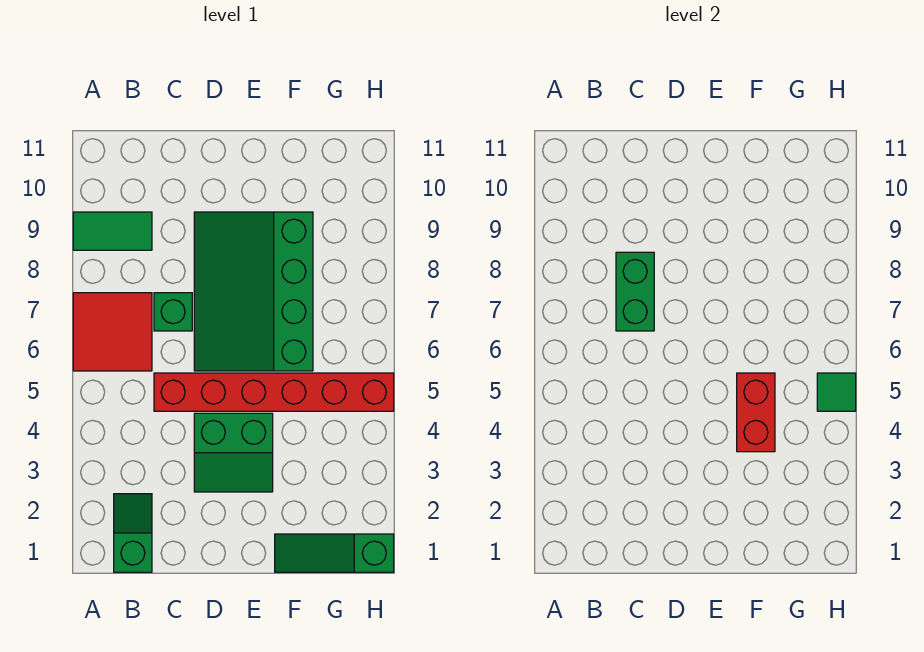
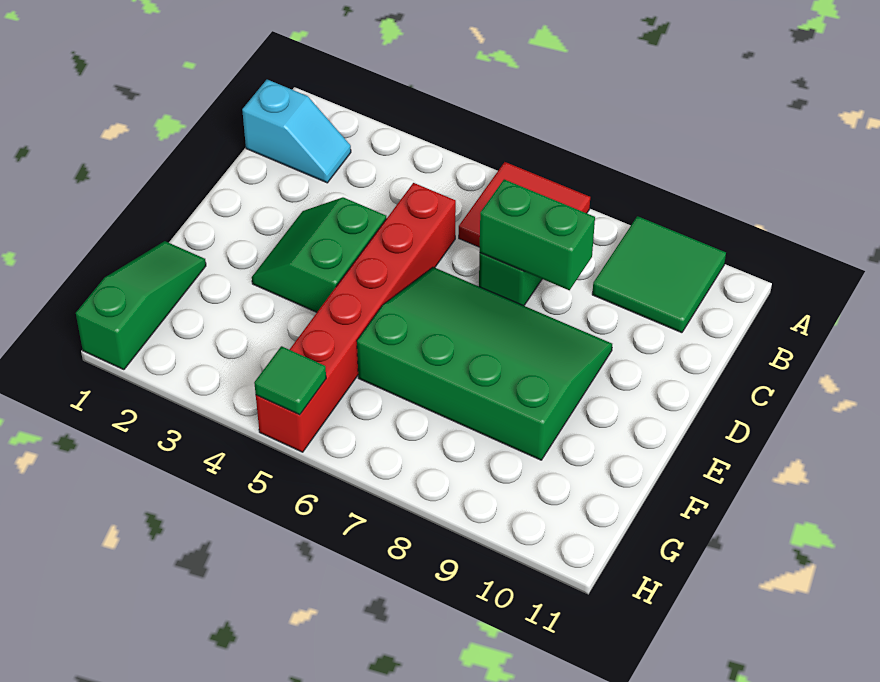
green tile A9:B9 level 1 -> green tile A9:B10 level 1
green slope B1:B2 level 1 top 1 -> cyan slope B1:B2 level 1 top 1
red brick F4:F5 level 2 -> none

